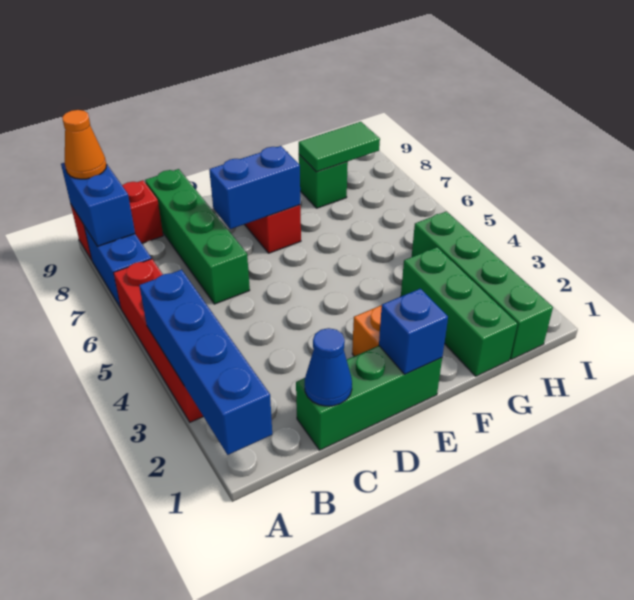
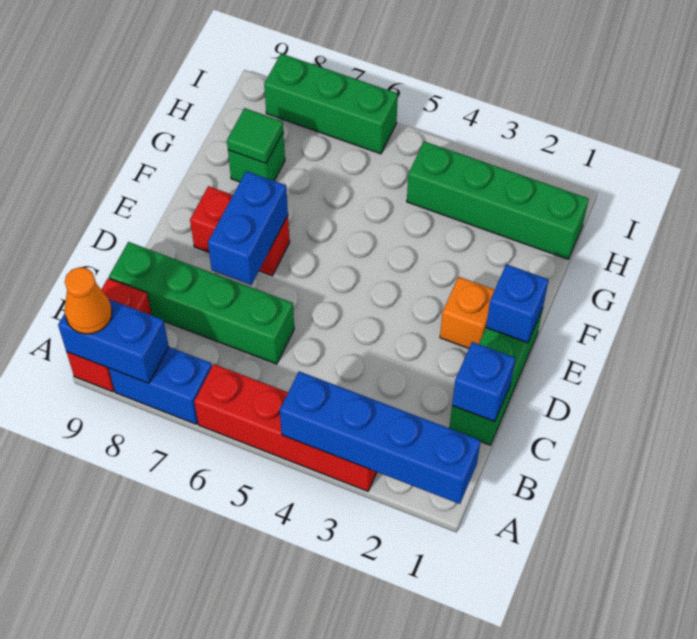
blue cone C1 level 2 -> blue brick C1 level 2
green brick G1:G3 level 1 -> green brick I6:I8 level 1
green tile G8:H8 level 2 -> green tile G8 level 2

